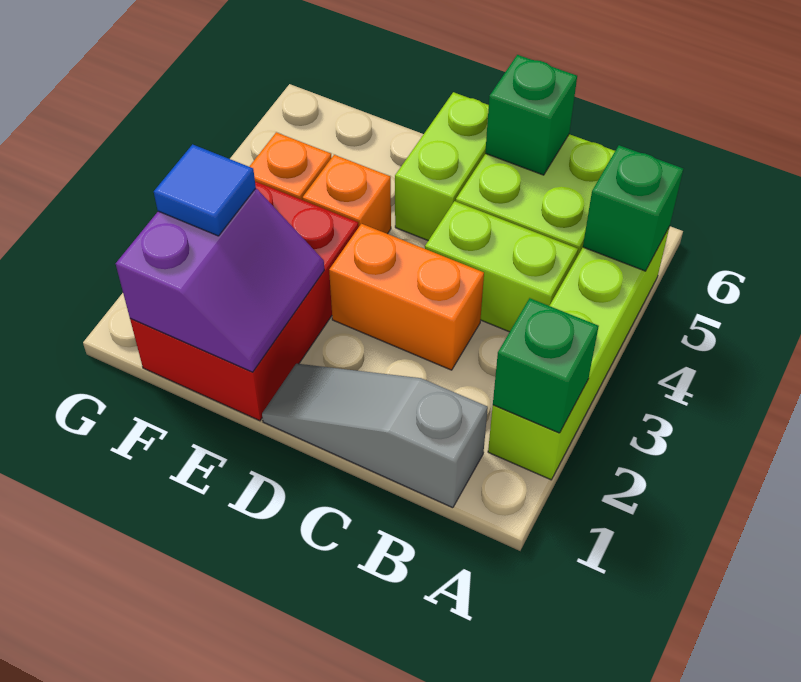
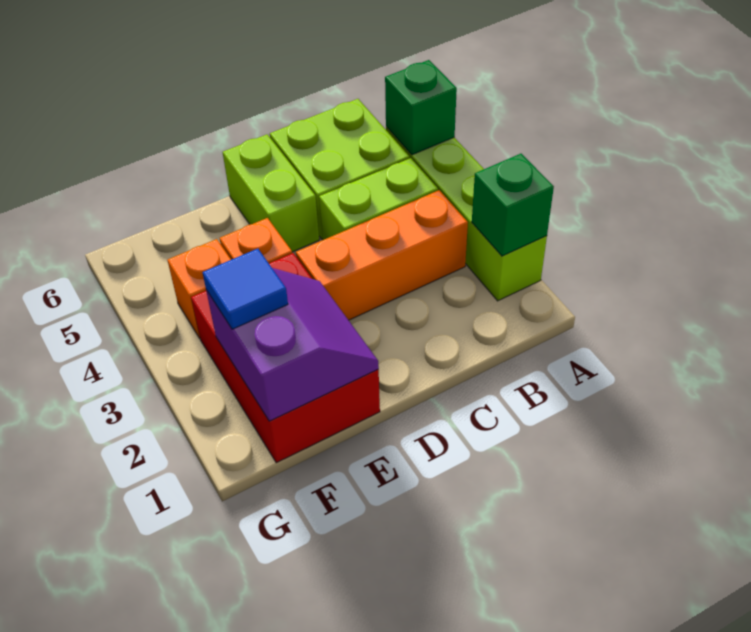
grey slope B1:D1 level 1 top B -> none
orange brick C3:D3 level 1 -> orange brick B3:D3 level 1
green brick C6 level 2 -> none

